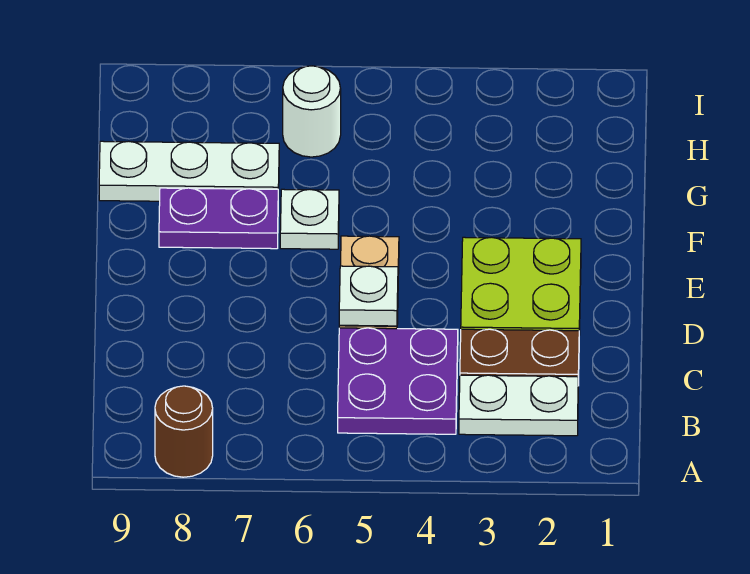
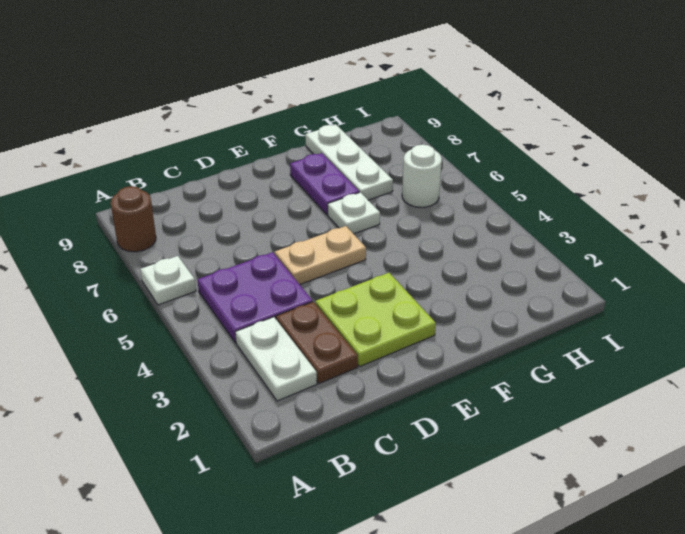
white plate D5 level 2 -> white plate A6 level 1

